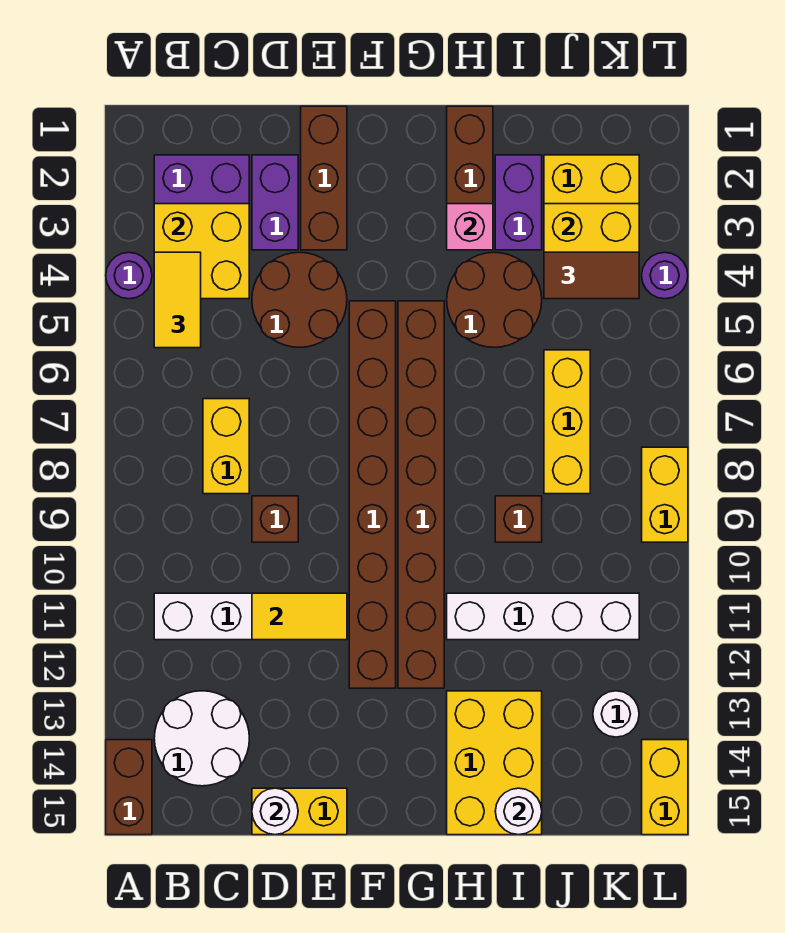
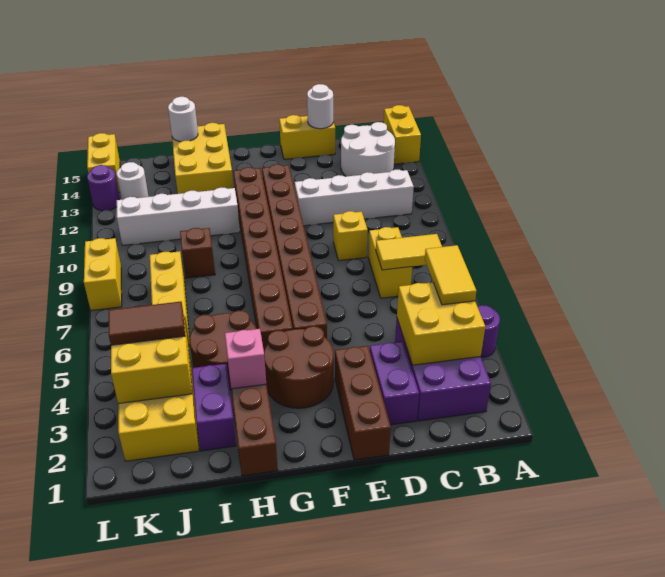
brown brick A14:A15 level 1 -> yellow brick A14:A15 level 1
brown round brick D4:E5 level 1 -> brown round brick F3:G4 level 1
brown brick D9 level 1 -> yellow brick D9 level 1
yellow tile D11:E11 level 2 -> yellow tile B7:C7 level 2
purple round brick L4 level 1 -> purple round brick L13 level 1

